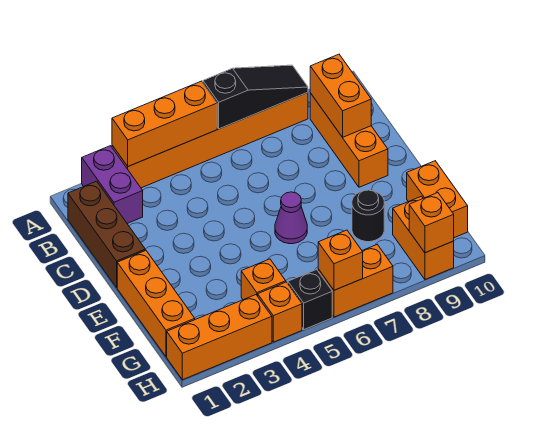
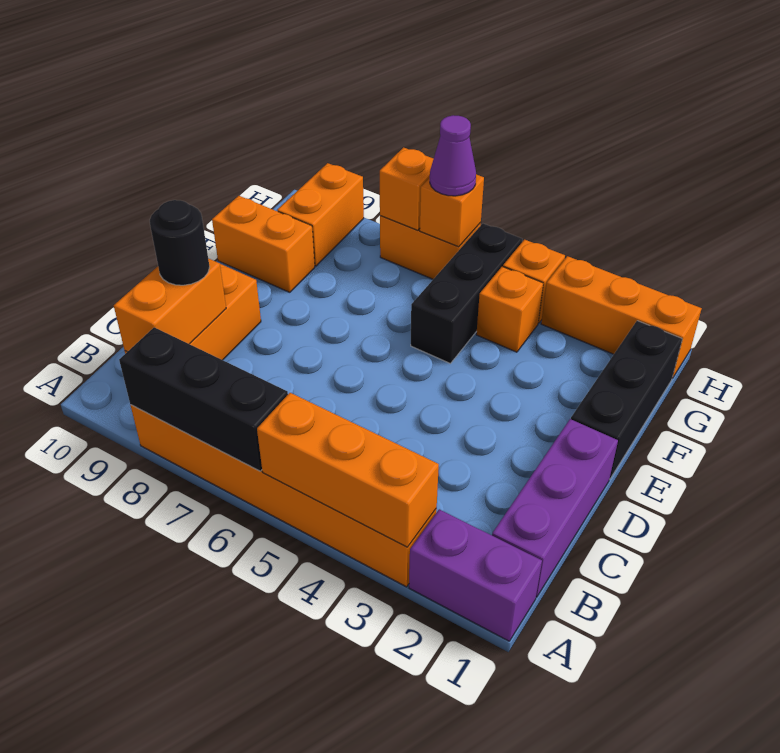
purple brick A2:B2 level 1 -> purple brick A1:A2 level 1
black slope A6:A8 level 2 top 6 -> black brick A6:A8 level 2
brown brick B1:D1 level 1 -> purple brick B1:D1 level 1
orange brick E1:G1 level 1 -> black brick E1:G1 level 1
purple cone E6 level 1 -> purple cone H6 level 3
black round brick F8 level 1 -> black round brick C9 level 3
orange brick F10:G10 level 1 -> orange brick F9:F10 level 1
black brick H5 level 1 -> black brick F5:H5 level 1
orange brick H9 level 2 -> orange brick H7 level 2

